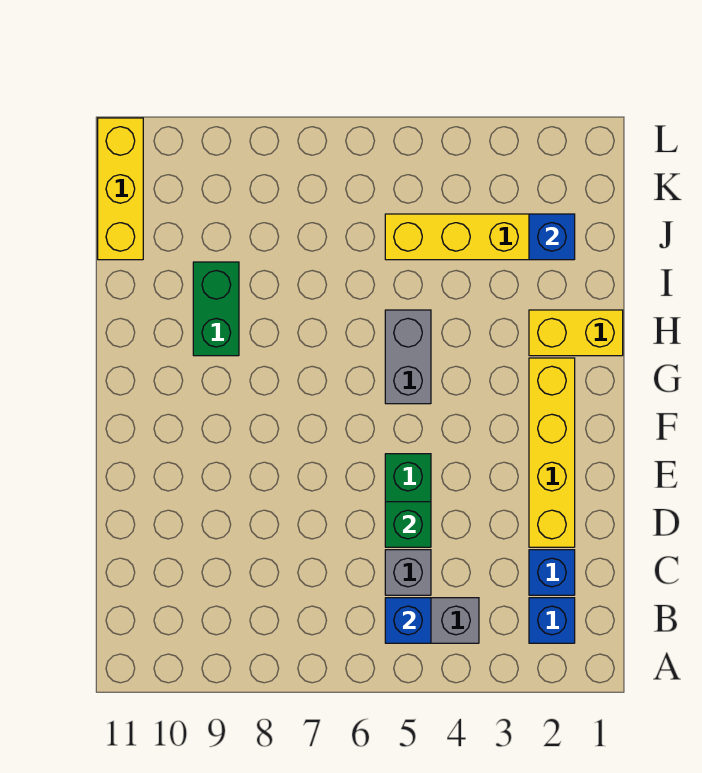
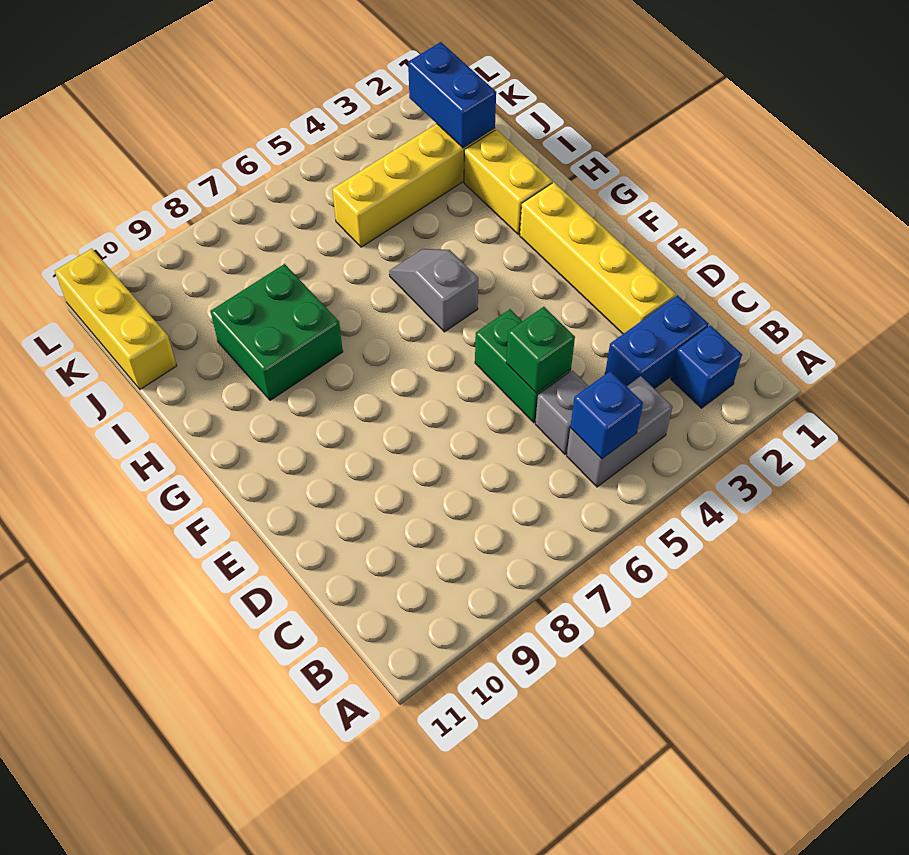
blue brick C2 level 1 -> blue brick C2:C3 level 1
grey brick G5:H5 level 1 -> grey slope G5:H5 level 1 top G
yellow brick H1:H2 level 1 -> yellow brick H2:I2 level 1
green brick H9:I9 level 1 -> green brick H8:I9 level 1
blue brick J2 level 2 -> blue brick J2:K2 level 2

